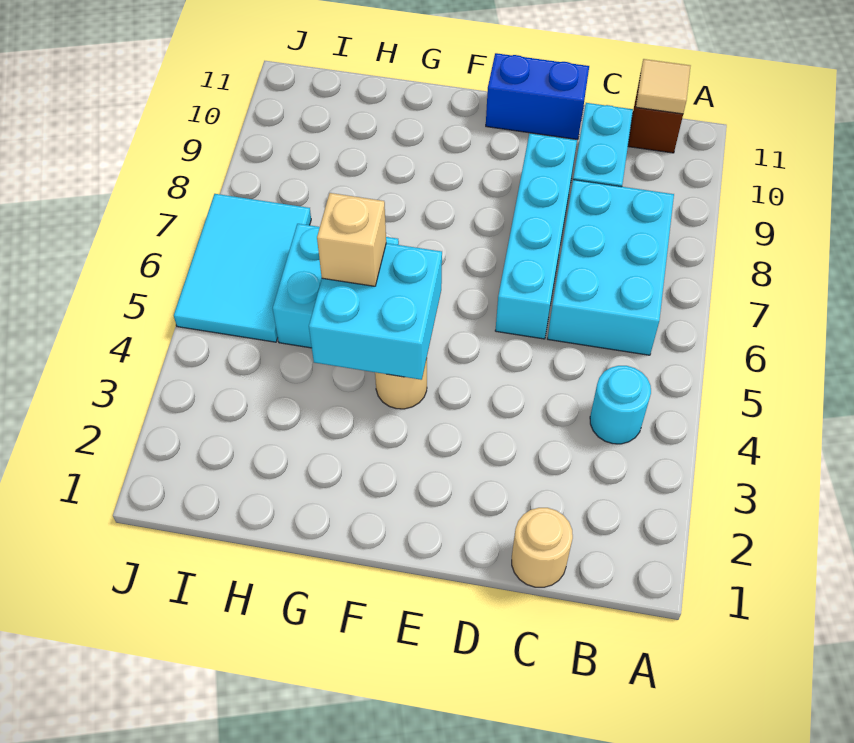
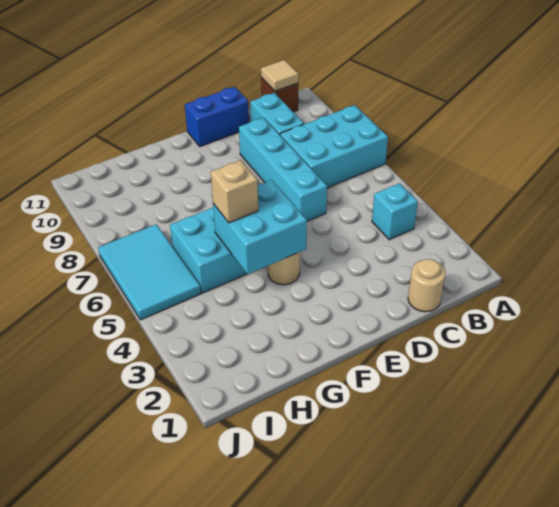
cyan round brick B4 level 1 -> cyan brick B4 level 1
cyan brick B6:C8 level 1 -> cyan brick A7:C8 level 1

